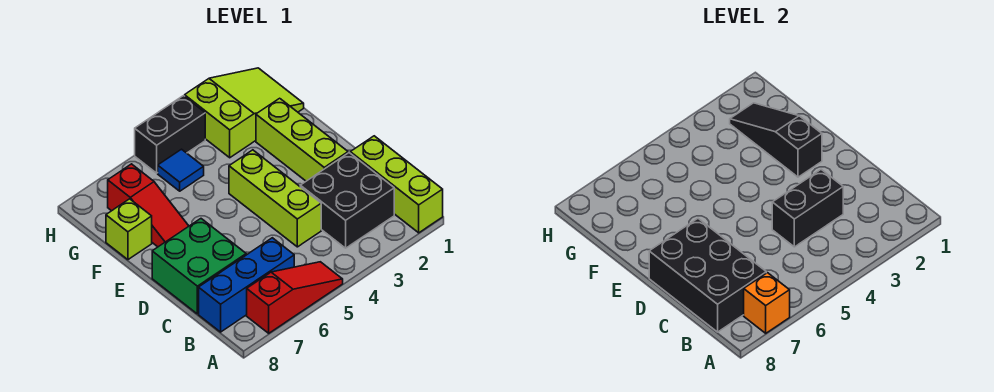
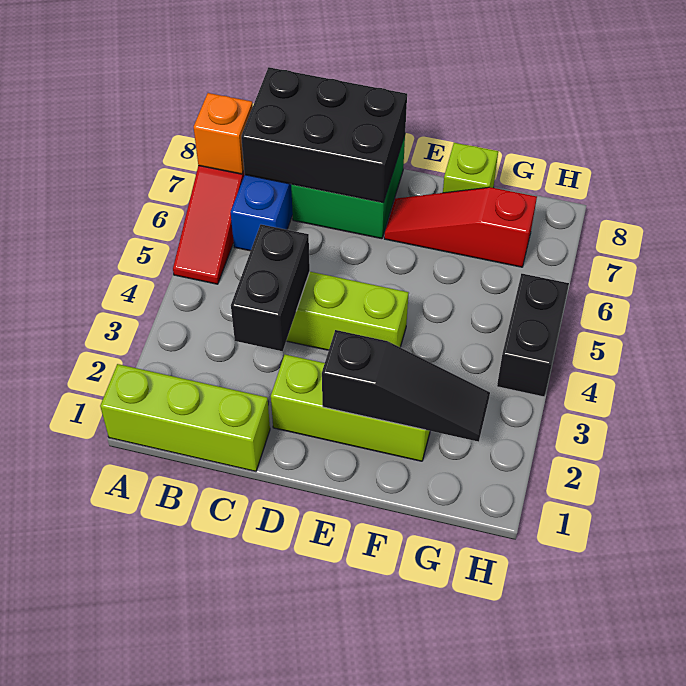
black brick B2:C3 level 1 -> none
lime slope G1:H3 level 1 top 3 -> none
blue tile G5 level 1 -> none

